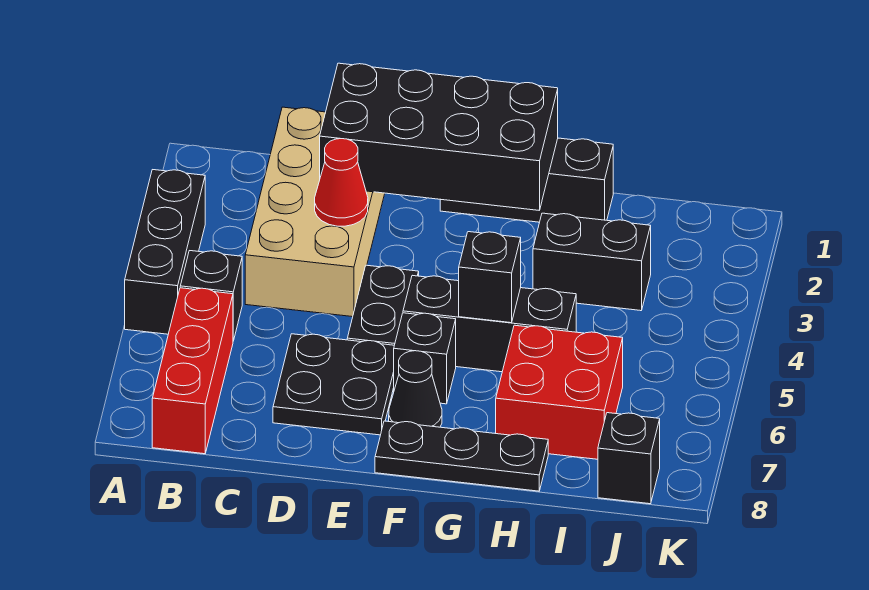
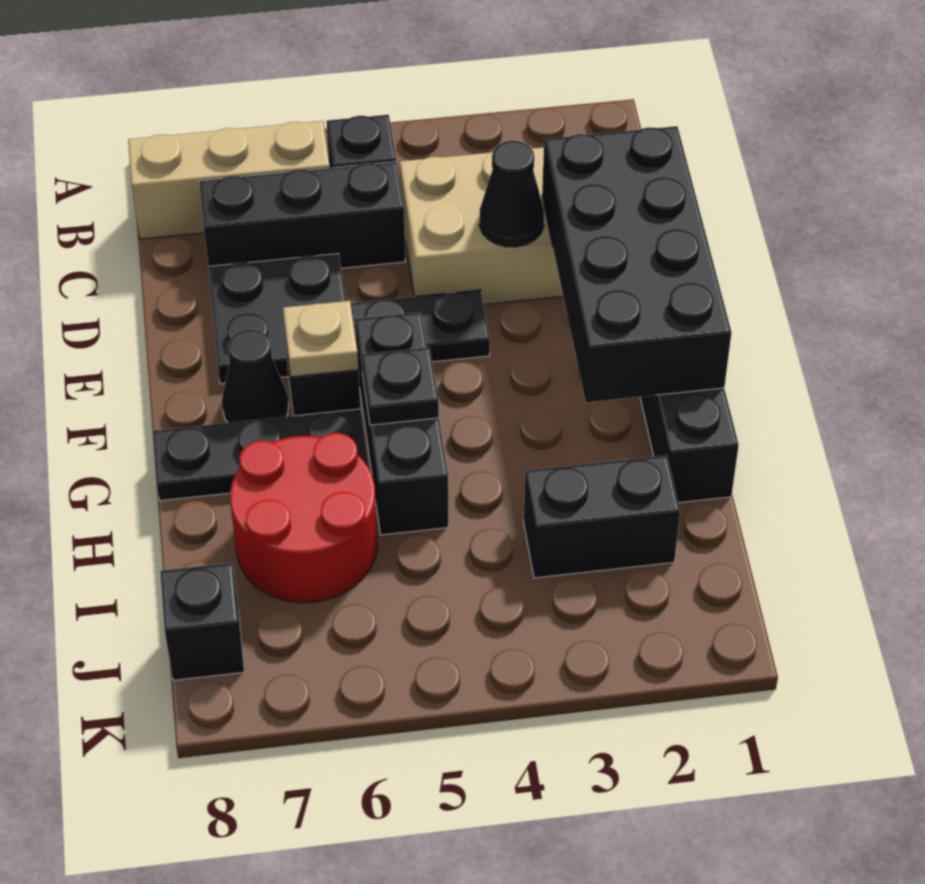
black brick A3:A5 level 1 -> black brick C5:C7 level 1
red brick B6:B8 level 1 -> tan brick B6:B8 level 1
red cone D3 level 2 -> black cone D3 level 2
none -> tan plate F6 level 2
black plate F8:H8 level 1 -> black plate G6:G8 level 1
black brick G5 level 2 -> black plate G5 level 2
black brick H3:I3 level 1 -> black brick I2:I3 level 1
red brick H6:I7 level 1 -> red round brick H6:I7 level 1

